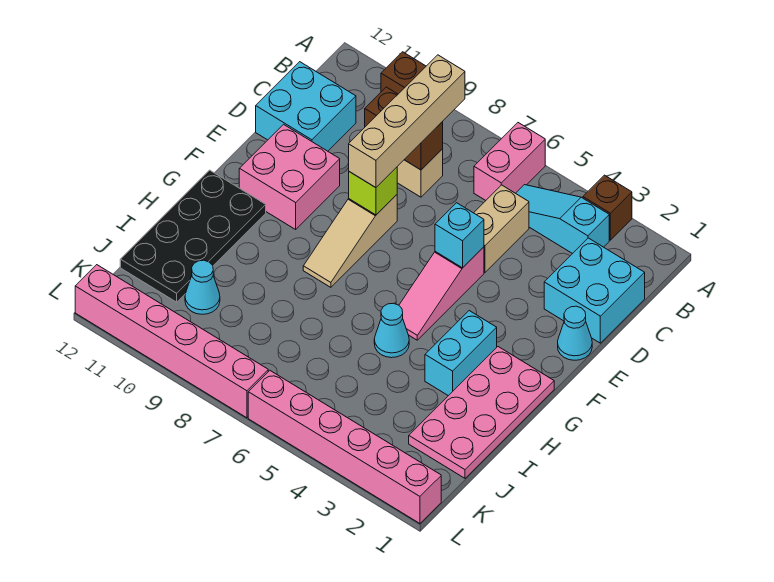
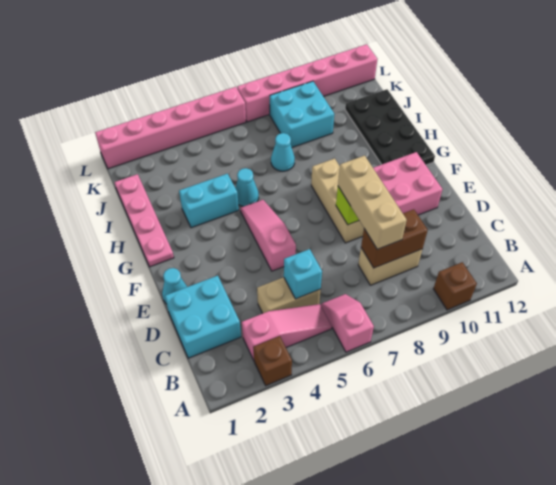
pink brick A6:B6 level 1 -> pink slope A6:B6 level 1 top A
cyan slope B3:B5 level 1 top 3 -> pink slope B3:B5 level 1 top 3
tan brick B8:E8 level 3 -> tan brick C8:E8 level 3
tan brick C5:D5 level 1 -> tan brick C4:C5 level 1
cyan brick C11:D12 level 1 -> cyan brick J8:K9 level 1
cyan brick E5 level 2 -> cyan brick C5 level 2
tan slope E8:G8 level 1 top E -> tan brick E8:G8 level 1
pink plate G1:J2 level 1 -> pink plate G1:J1 level 1
cyan brick G3:H3 level 1 -> cyan brick H3:H4 level 1
cyan cone J10 level 1 -> cyan cone I7 level 1

